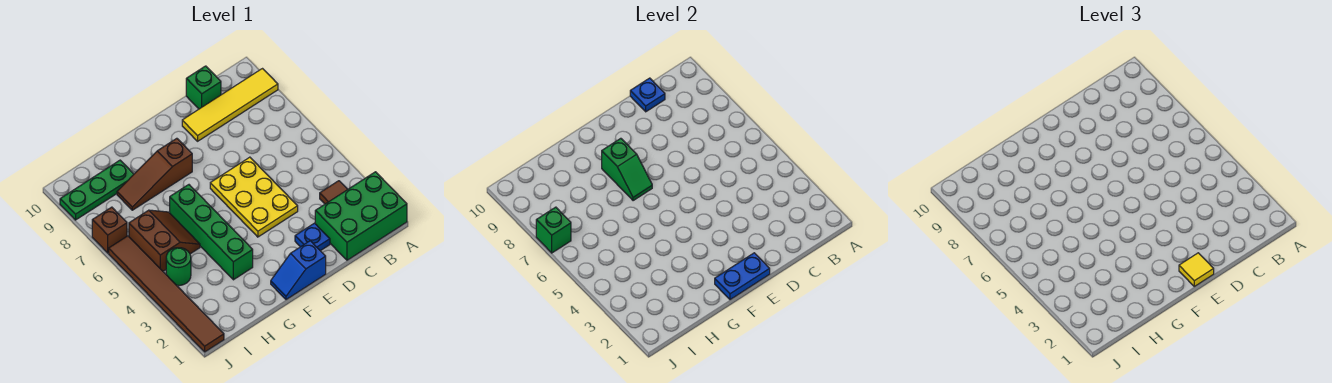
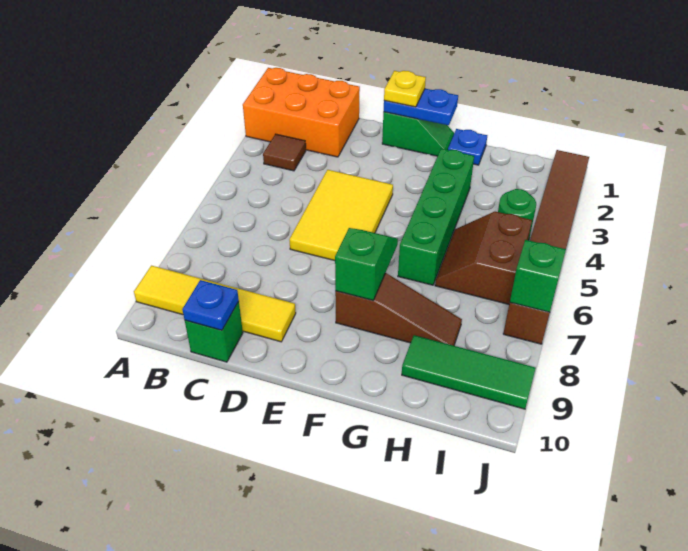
green brick A1:C2 level 1 -> orange brick A1:C2 level 1
blue plate D2 level 1 -> blue plate G1 level 1
yellow plate D4:E6 level 1 -> yellow tile D4:E6 level 1
blue slope E1:F1 level 1 top E -> green slope E1:F1 level 1 top E
yellow tile E1 level 3 -> yellow plate E1 level 3
green plate H9:J9 level 1 -> green tile H9:J9 level 1

